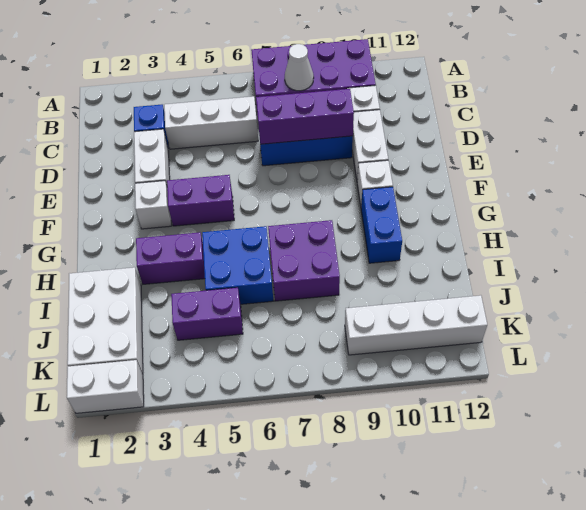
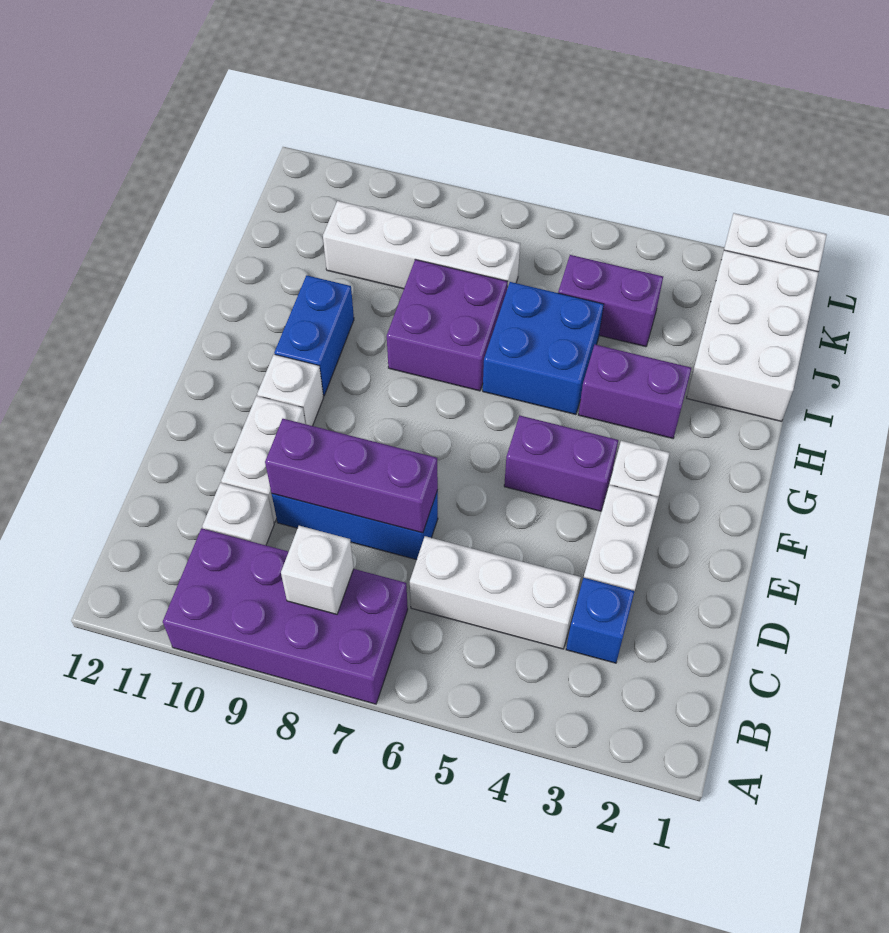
white cone B8 level 2 -> white brick B8 level 2
white brick K9:K12 level 1 -> white brick J7:J10 level 1

